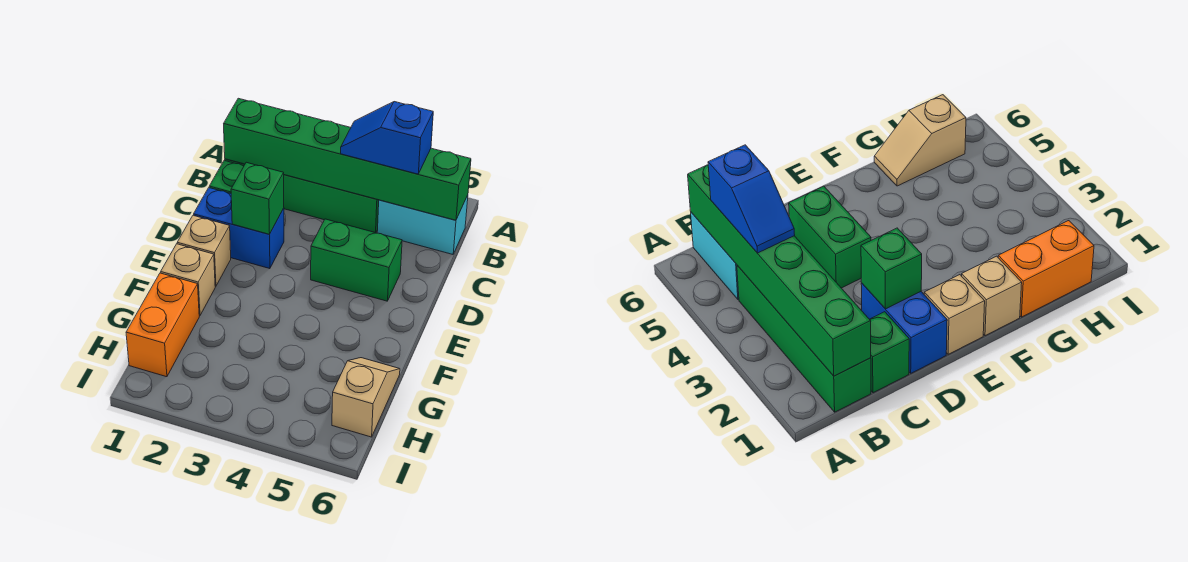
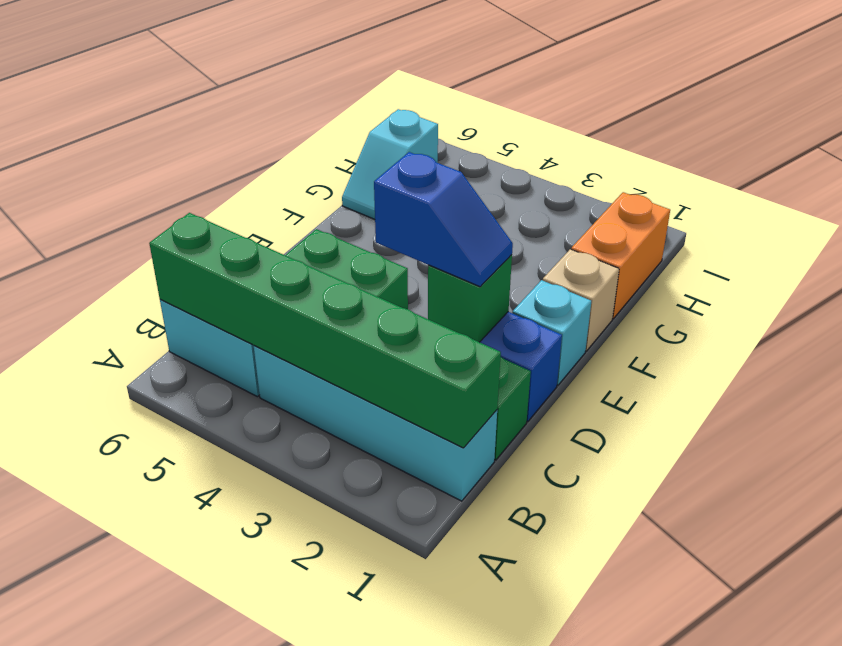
green brick B1:B4 level 1 -> cyan brick B1:B4 level 1
blue slope B4:B5 level 3 top 5 -> blue slope D2:D3 level 3 top 3
tan brick E1 level 1 -> cyan brick E1 level 1
tan slope G6:H6 level 1 top H -> cyan slope G6:H6 level 1 top H

